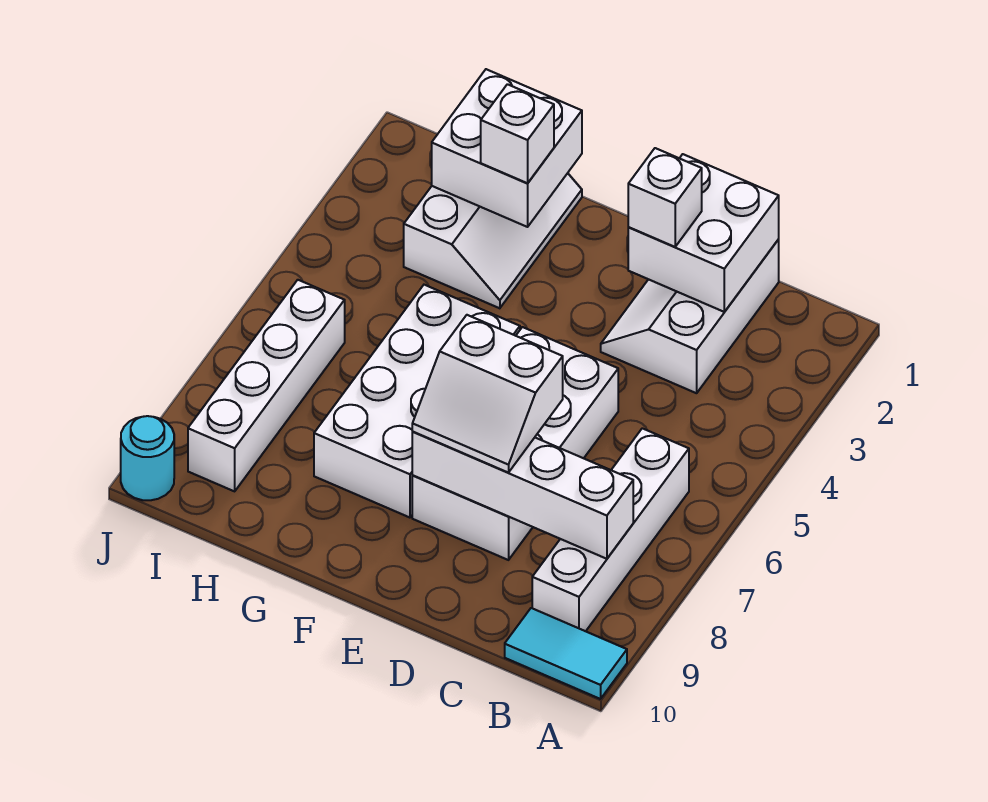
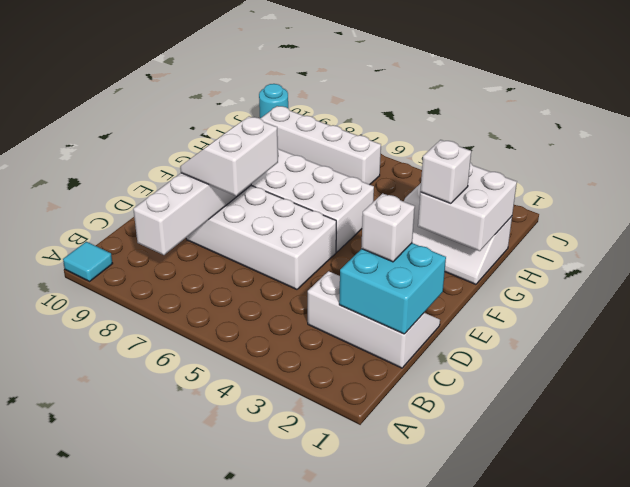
cyan tile A10:B10 level 1 -> cyan tile A10 level 1
white brick B6:B9 level 1 -> none
white brick C1:D2 level 2 -> cyan brick C1:D2 level 2

